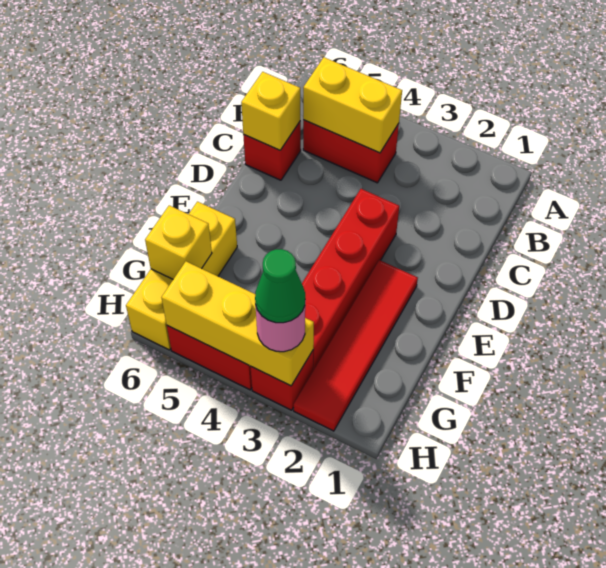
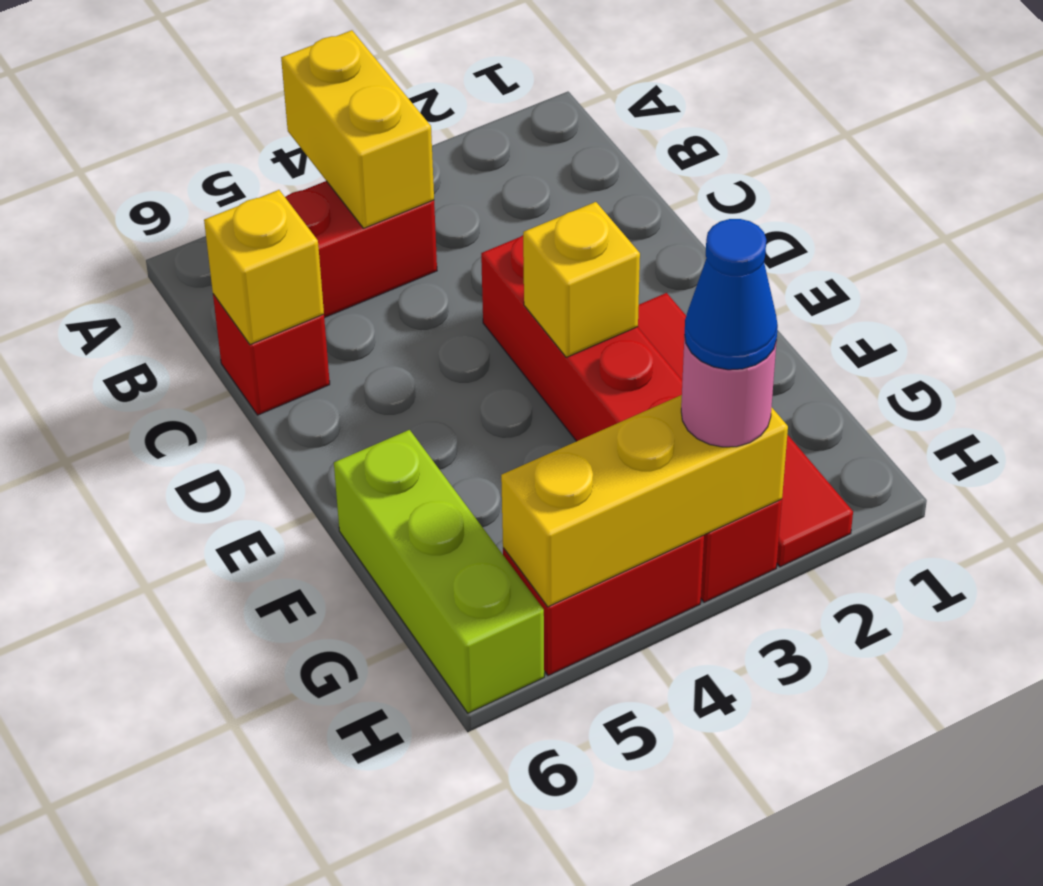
yellow brick B4:B5 level 2 -> yellow brick A4:B4 level 2
yellow brick F6:H6 level 1 -> lime brick F6:H6 level 1
yellow brick G6 level 2 -> yellow brick E3 level 2
green cone H3 level 4 -> blue cone H3 level 4

